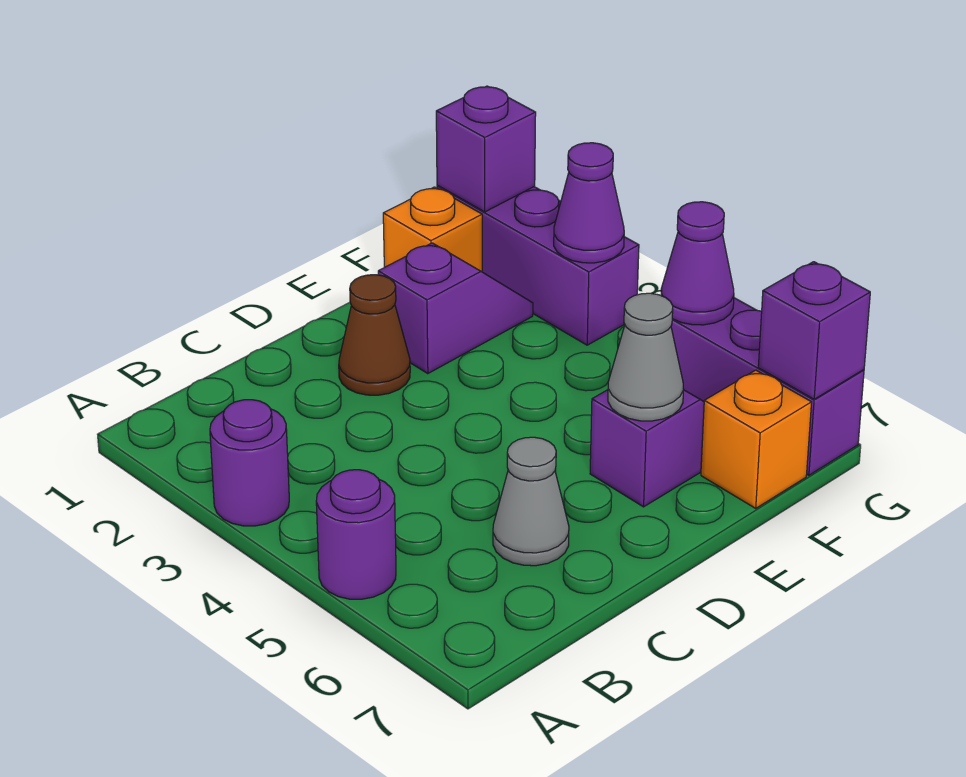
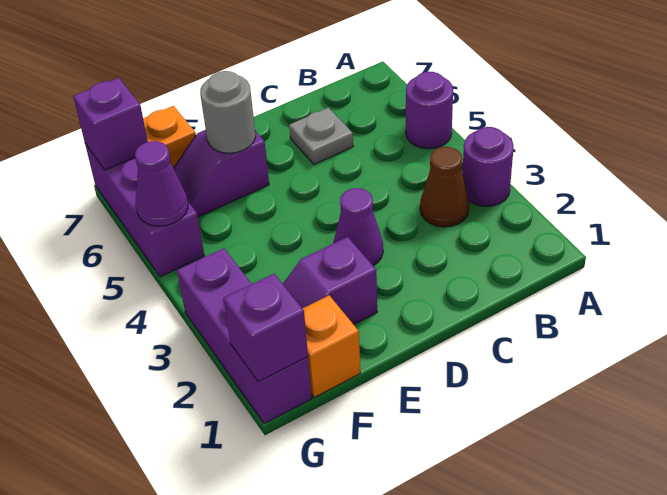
grey cone C6 level 1 -> grey plate C6 level 1
brown cone D2 level 1 -> brown cone B3 level 1
grey cone E6 level 2 -> grey round brick E6 level 2
purple cone G3 level 2 -> purple cone D3 level 1

